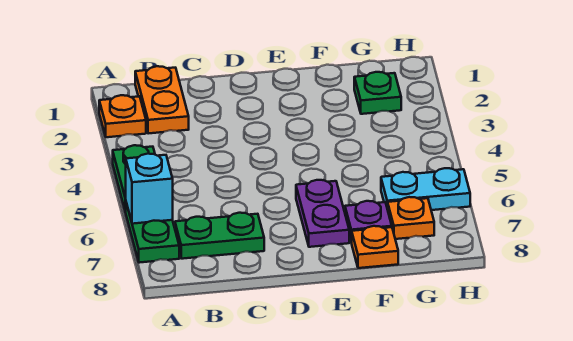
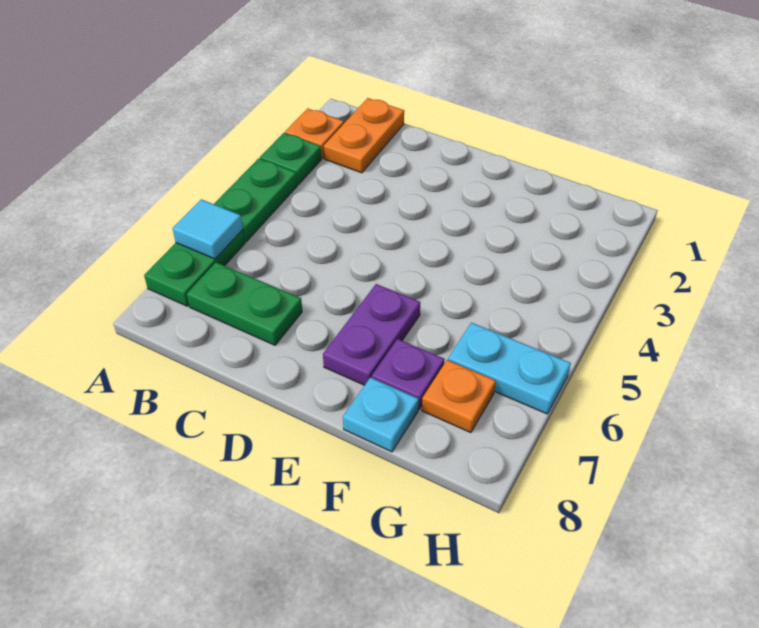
cyan brick A6 level 2 -> cyan tile A6 level 2
orange plate F8 level 1 -> cyan plate F8 level 1
green plate G2 level 1 -> green plate A3 level 1

